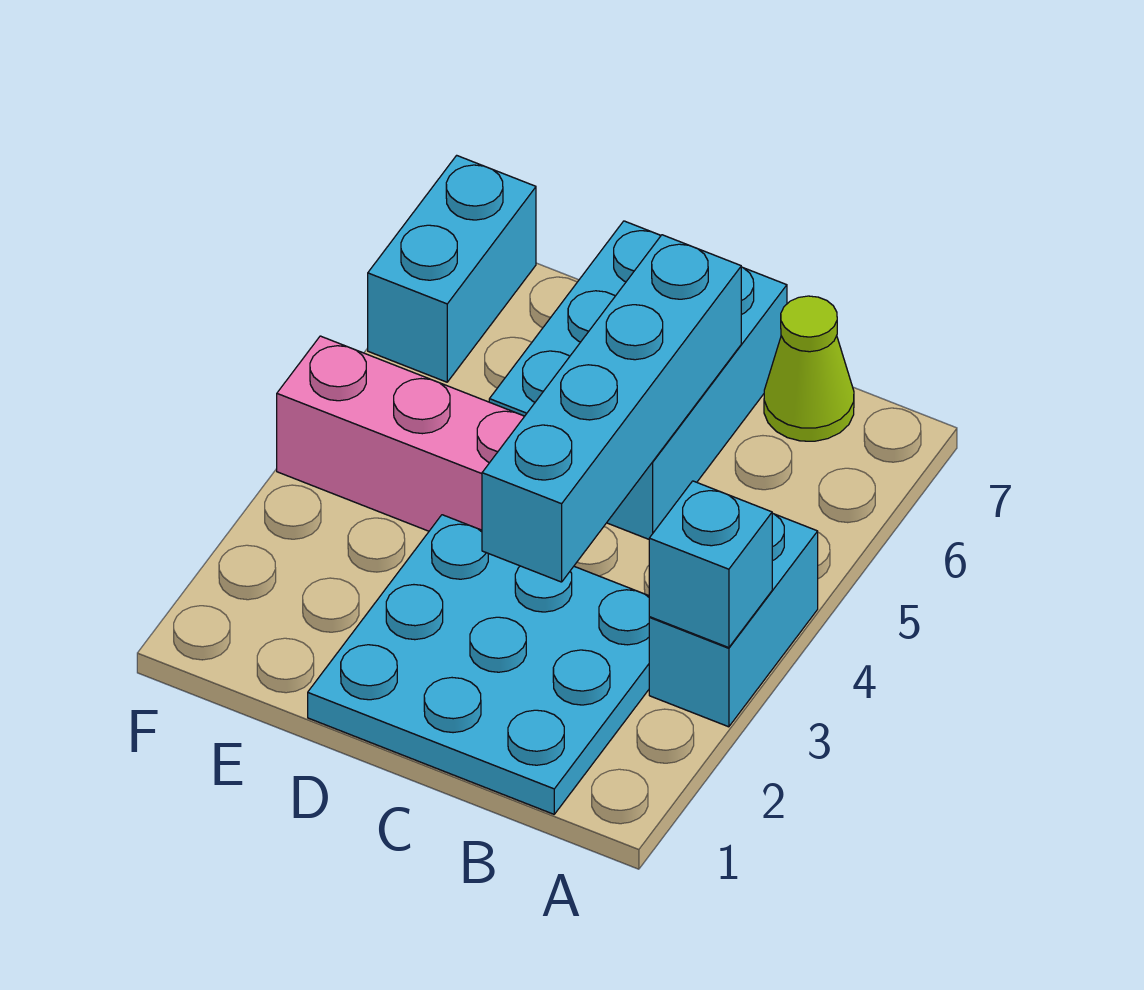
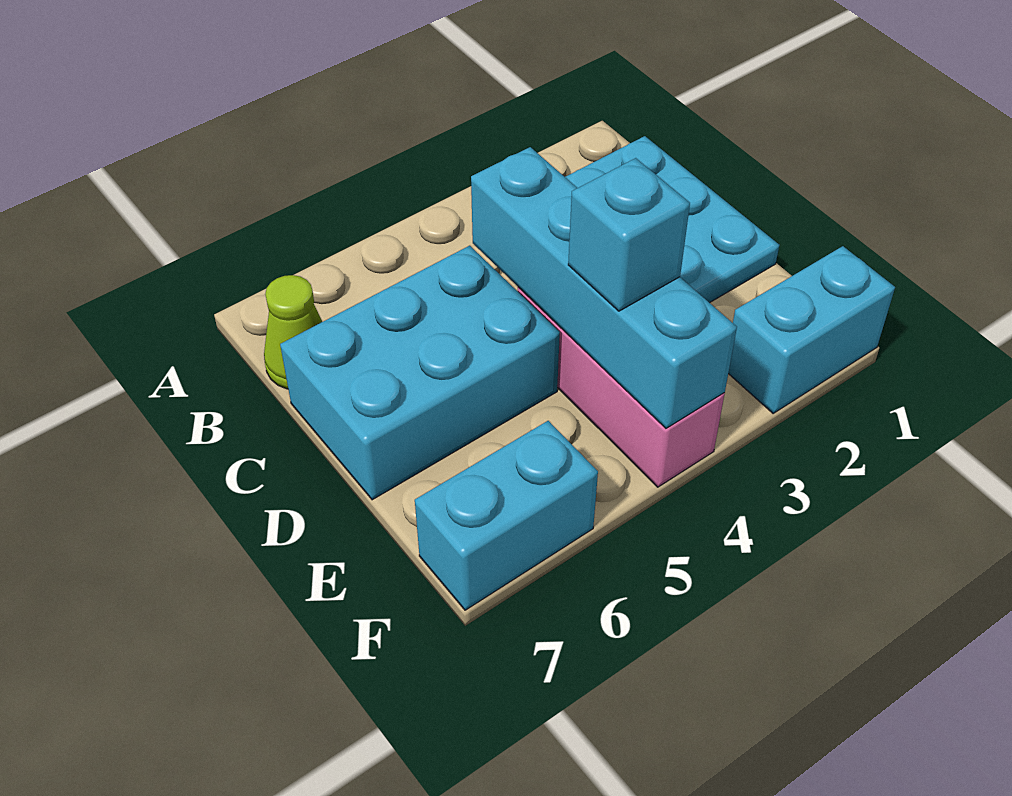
cyan brick A3:A4 level 1 -> cyan brick F1:F2 level 1
cyan brick A3 level 2 -> cyan brick E4 level 3
cyan brick C3:C6 level 2 -> cyan brick C4:F4 level 2

